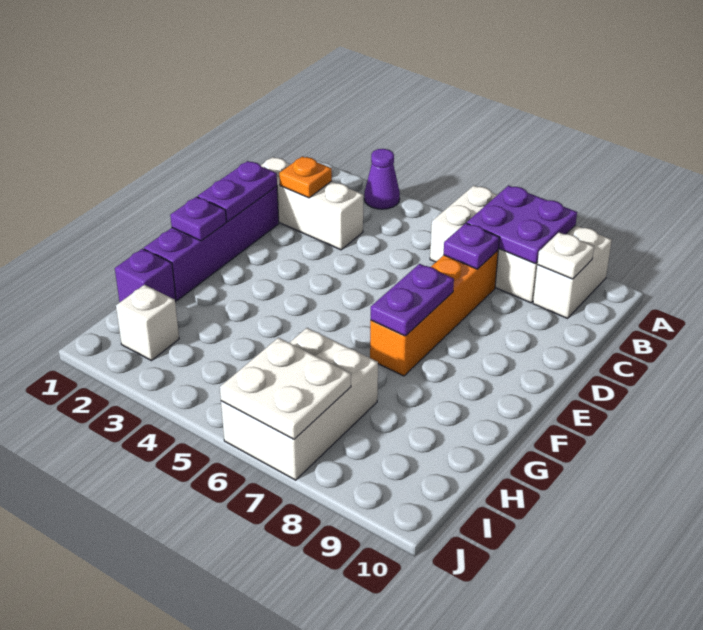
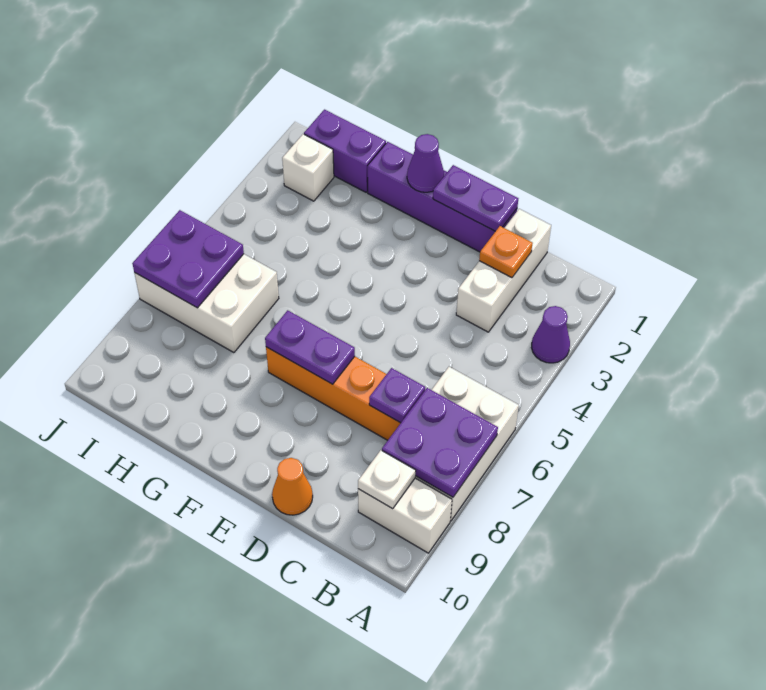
none -> orange cone D10 level 1
purple plate F1 level 2 -> purple cone F1 level 2
purple brick H1 level 1 -> purple brick H1:I1 level 1
white plate I6:J7 level 2 -> purple plate I6:J7 level 2

